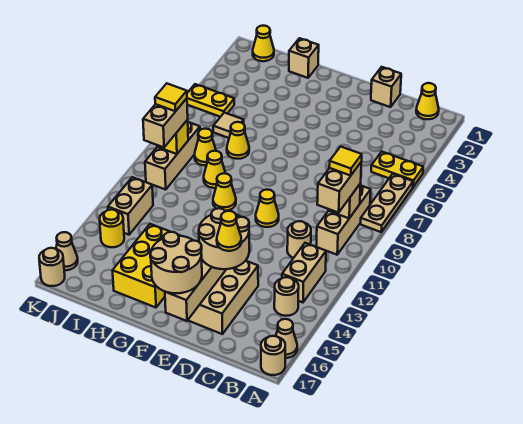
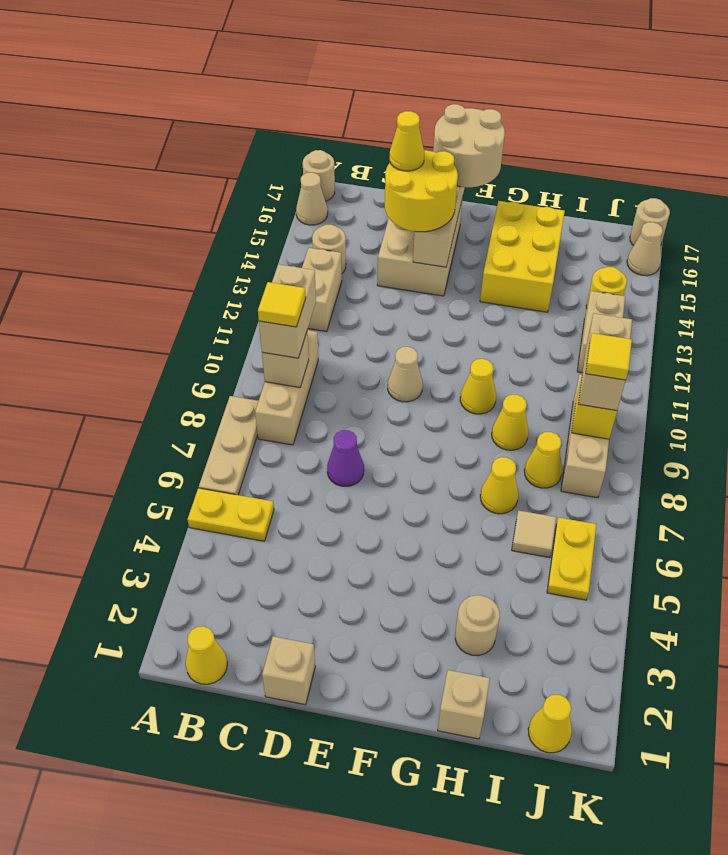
tan round brick C11 level 1 -> tan round brick H3 level 1
none -> purple cone D7 level 1
tan round brick D14:E15 level 3 -> yellow round brick D14:E15 level 3
yellow cone E10 level 1 -> tan cone E10 level 1
yellow plate J5:K5 level 1 -> yellow plate J5:J6 level 1

